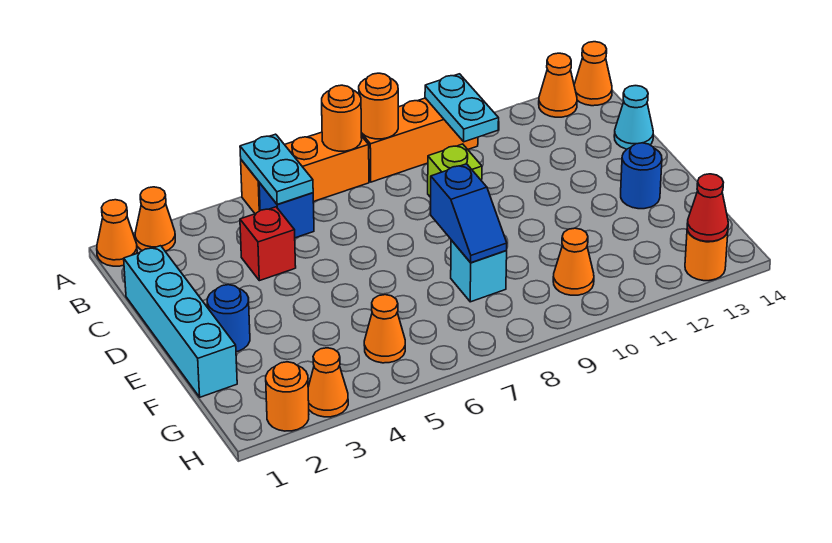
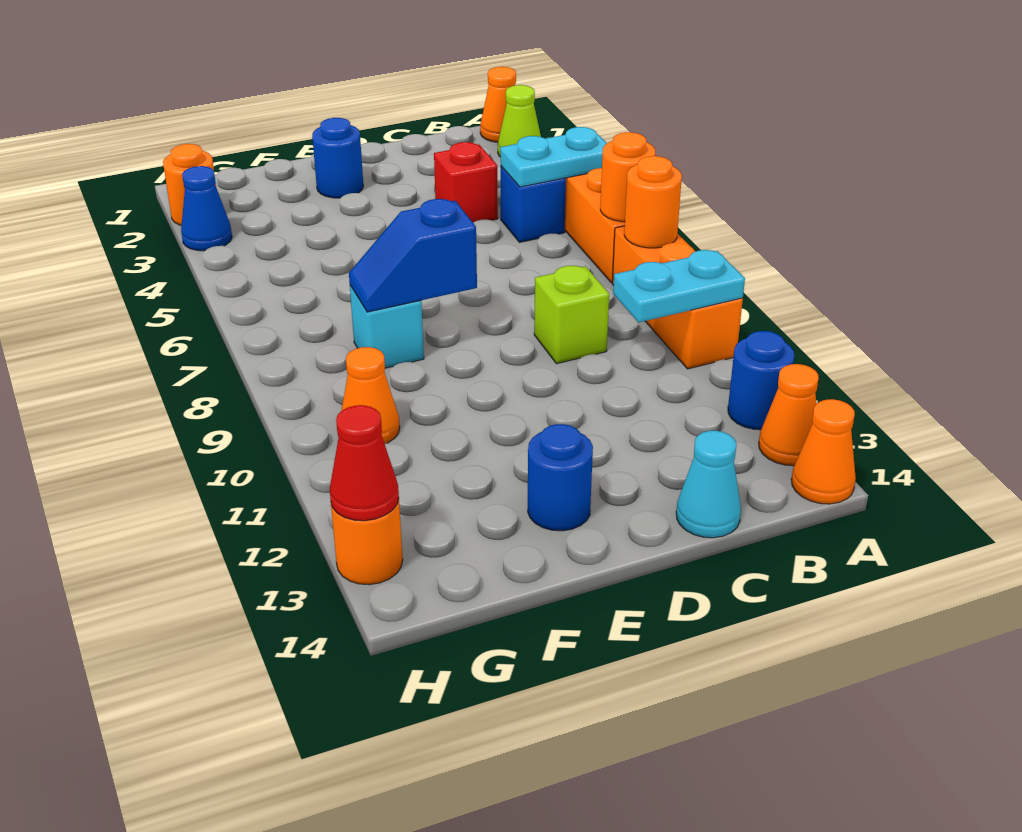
orange cone A2 level 1 -> lime cone A2 level 1
none -> blue round brick A12 level 1
cyan brick C1:F1 level 1 -> none
orange cone G5 level 1 -> none
orange cone H3 level 1 -> blue cone H3 level 1

